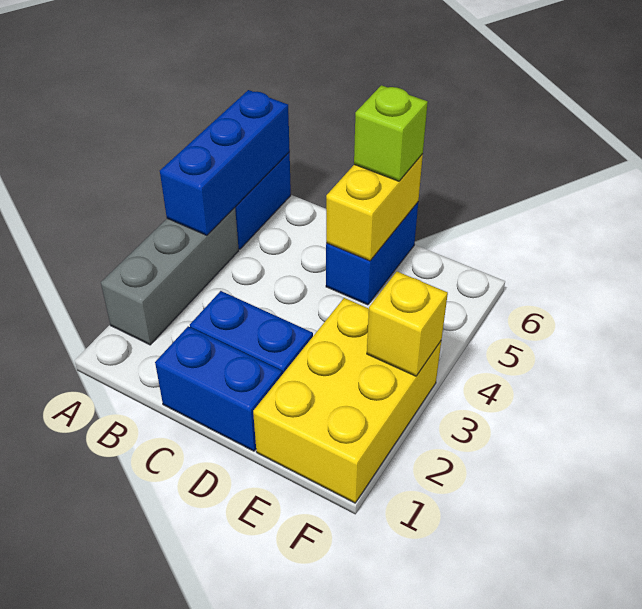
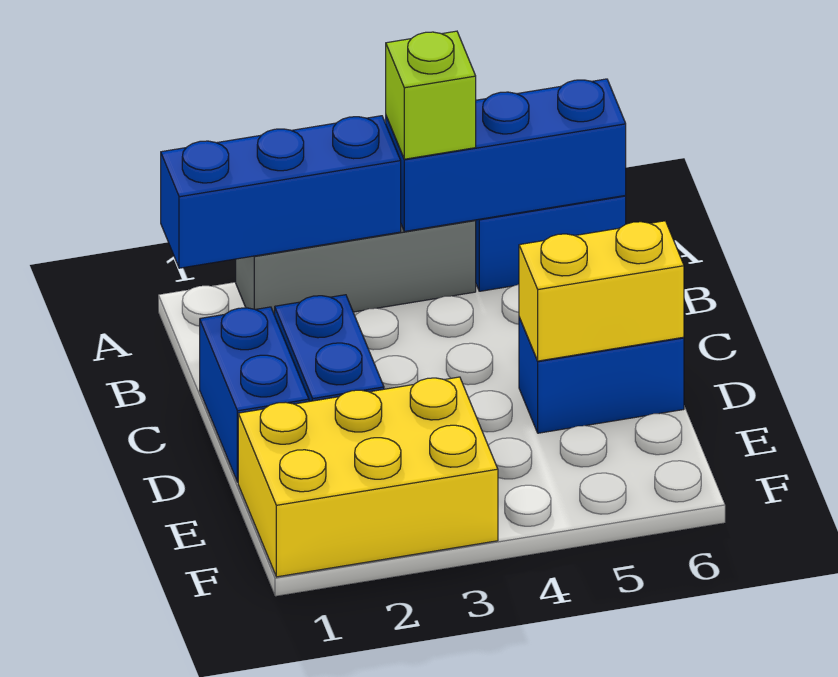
none -> blue brick A1:A3 level 2
lime brick D6 level 3 -> lime brick A4 level 3
yellow brick F3 level 2 -> none

